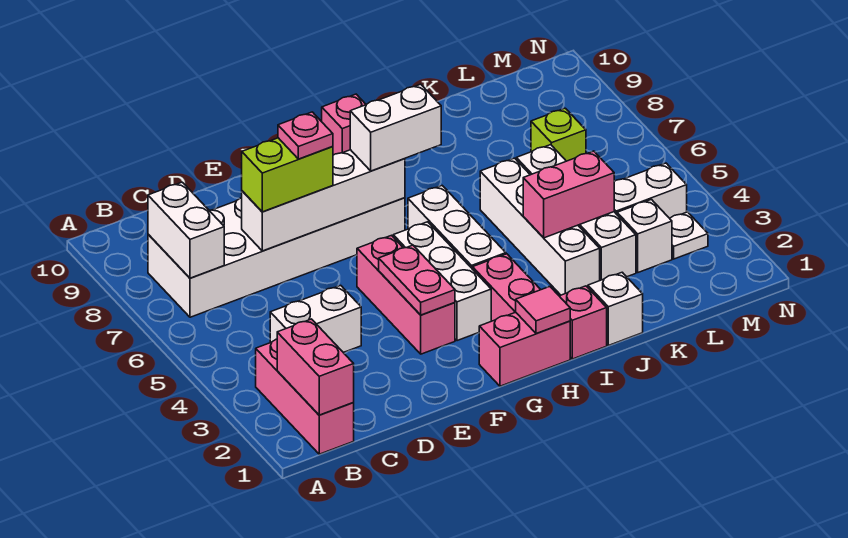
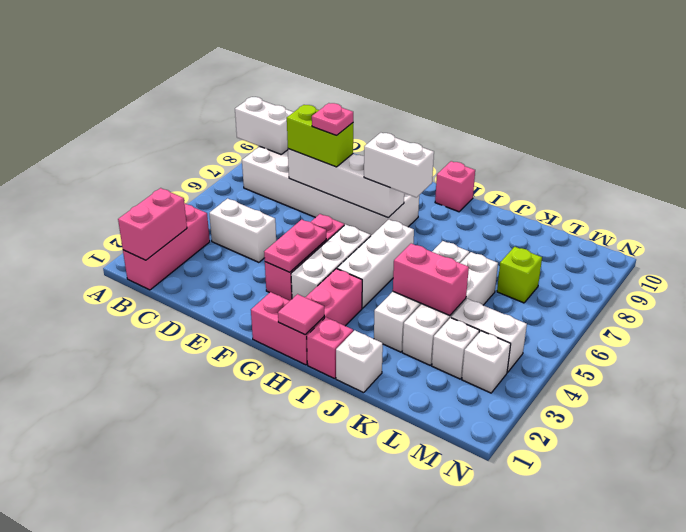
white brick B7:B8 level 2 -> white brick A8:B8 level 2
white plate M3 level 1 -> white brick M3 level 1

